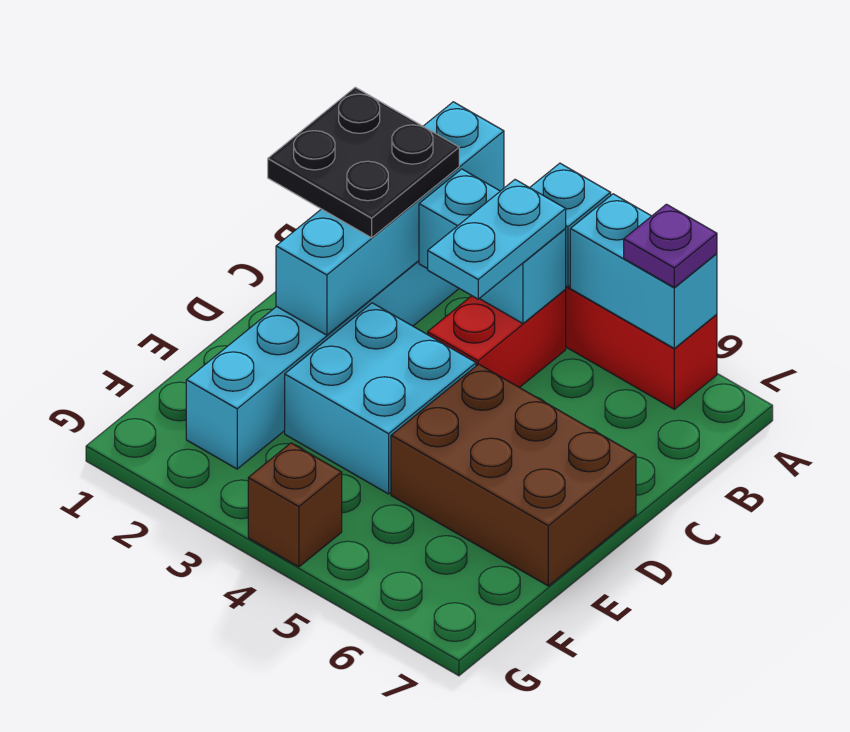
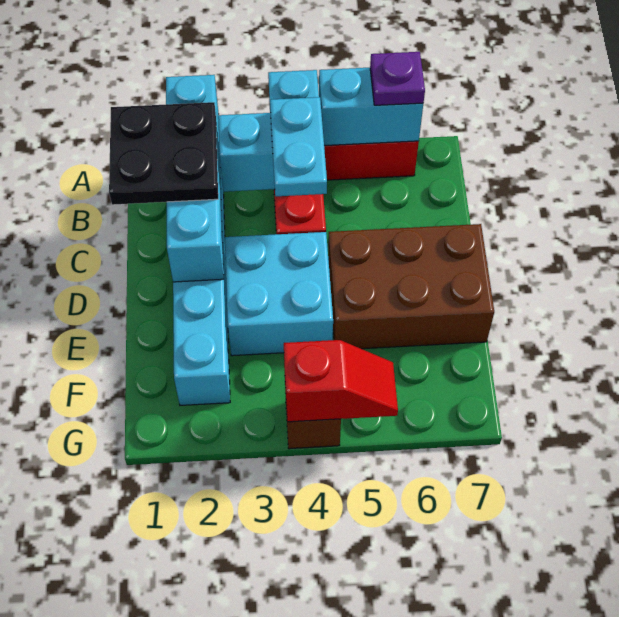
none -> red slope G4:G5 level 2 top 4

